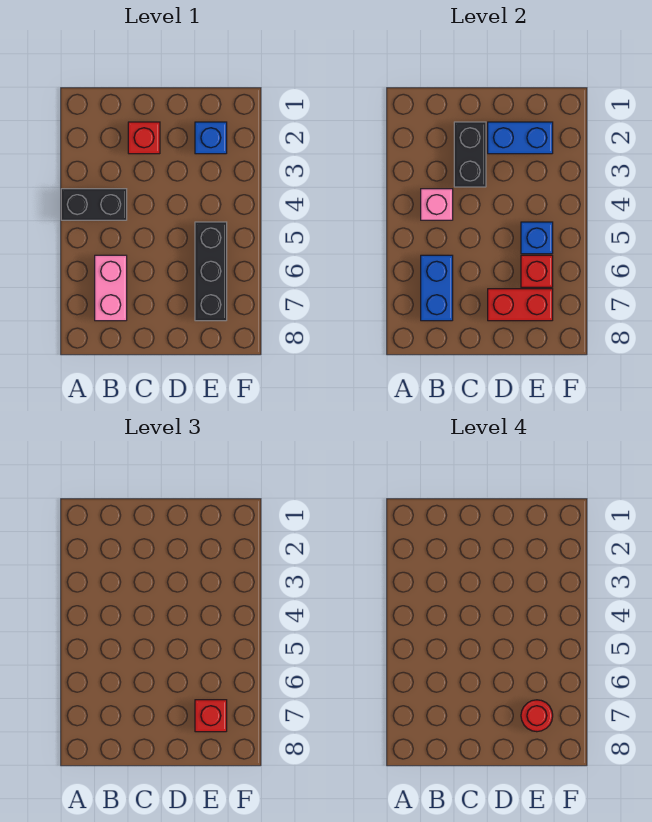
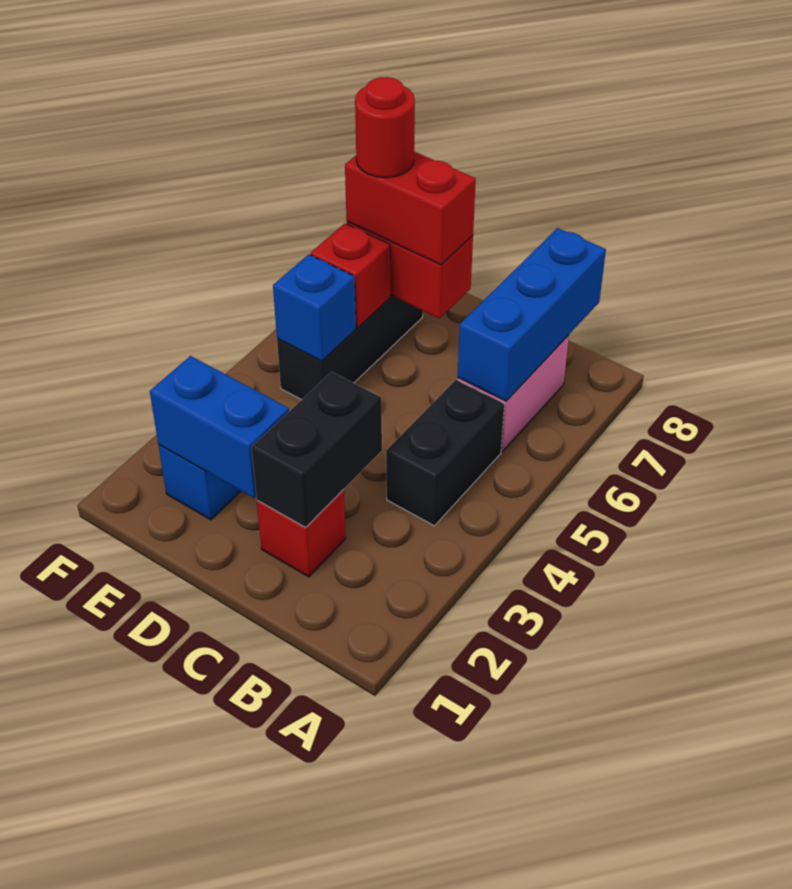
black brick A4:B4 level 1 -> black brick B4:B5 level 1
pink brick B4 level 2 -> none
blue brick B6:B7 level 2 -> blue brick B6:B8 level 2
red brick E7 level 3 -> red brick D7:E7 level 3

